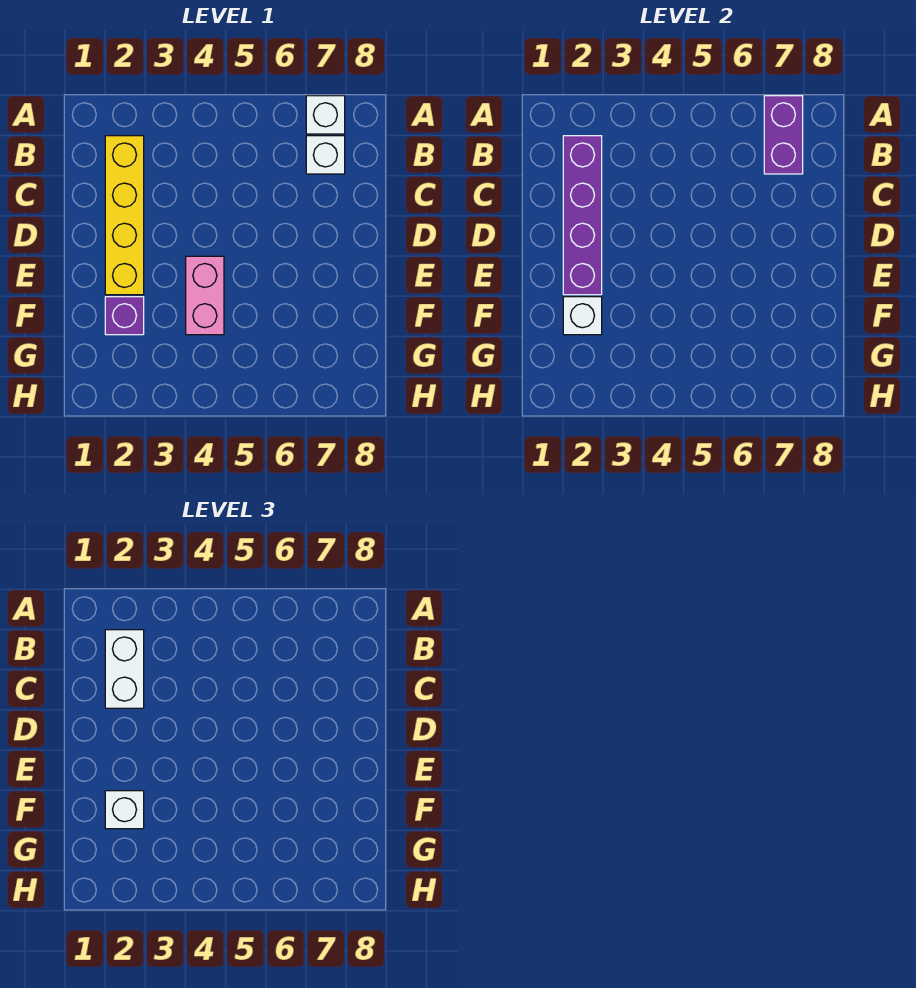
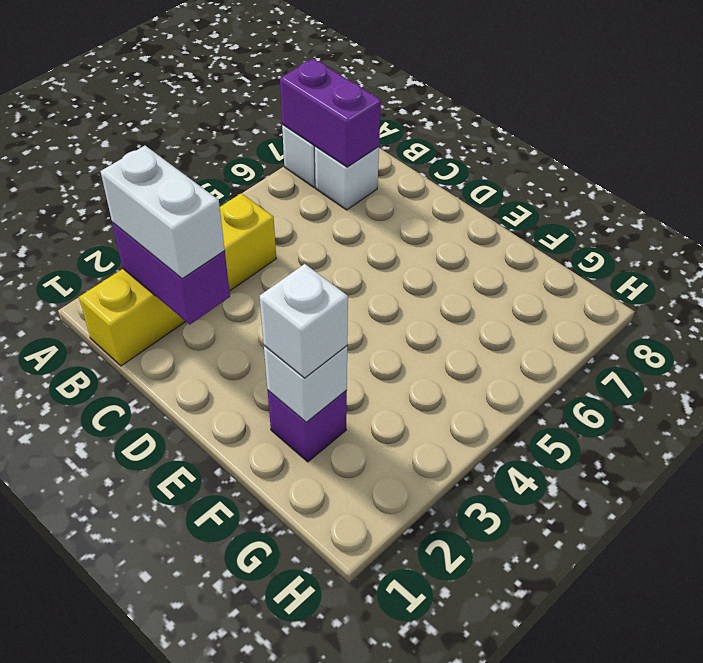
yellow brick B2:E2 level 1 -> yellow brick B1:B4 level 1
purple brick B2:E2 level 2 -> purple brick B2:C2 level 2
pink brick E4:F4 level 1 -> none

